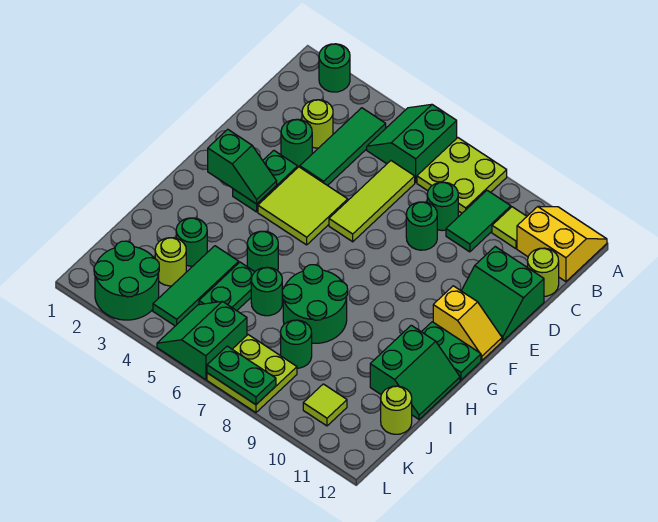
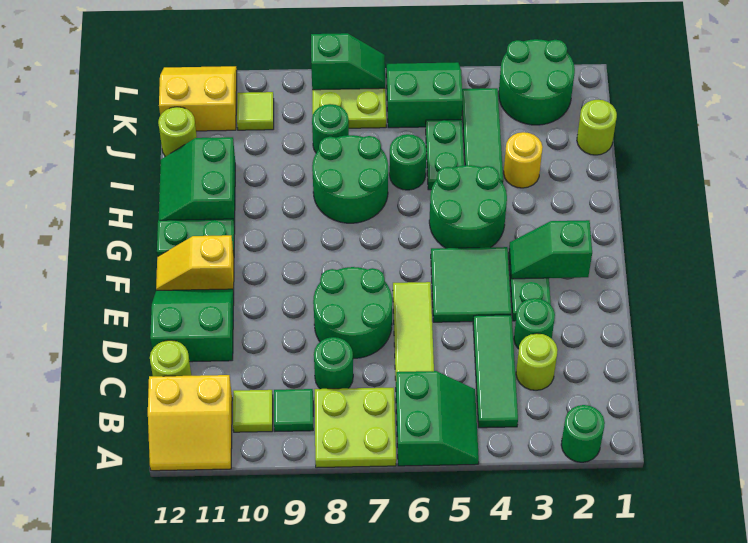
green tile B9:C9 level 1 -> green tile B9 level 1
green round brick D8 level 1 -> green round brick D7:E8 level 1
lime tile E4:F5 level 1 -> green tile E4:F5 level 1
green round brick H5 level 1 -> green round brick G4:H5 level 1
green round brick I3 level 1 -> yellow round brick I3 level 1
lime round brick J3 level 1 -> lime round brick J1 level 1
green slope K5:L6 level 1 top 6 -> green slope K5:L6 level 1 top K
none -> yellow slope K11:L12 level 1 top K
green plate L7:L8 level 2 -> green slope L7:L8 level 2 top 8

